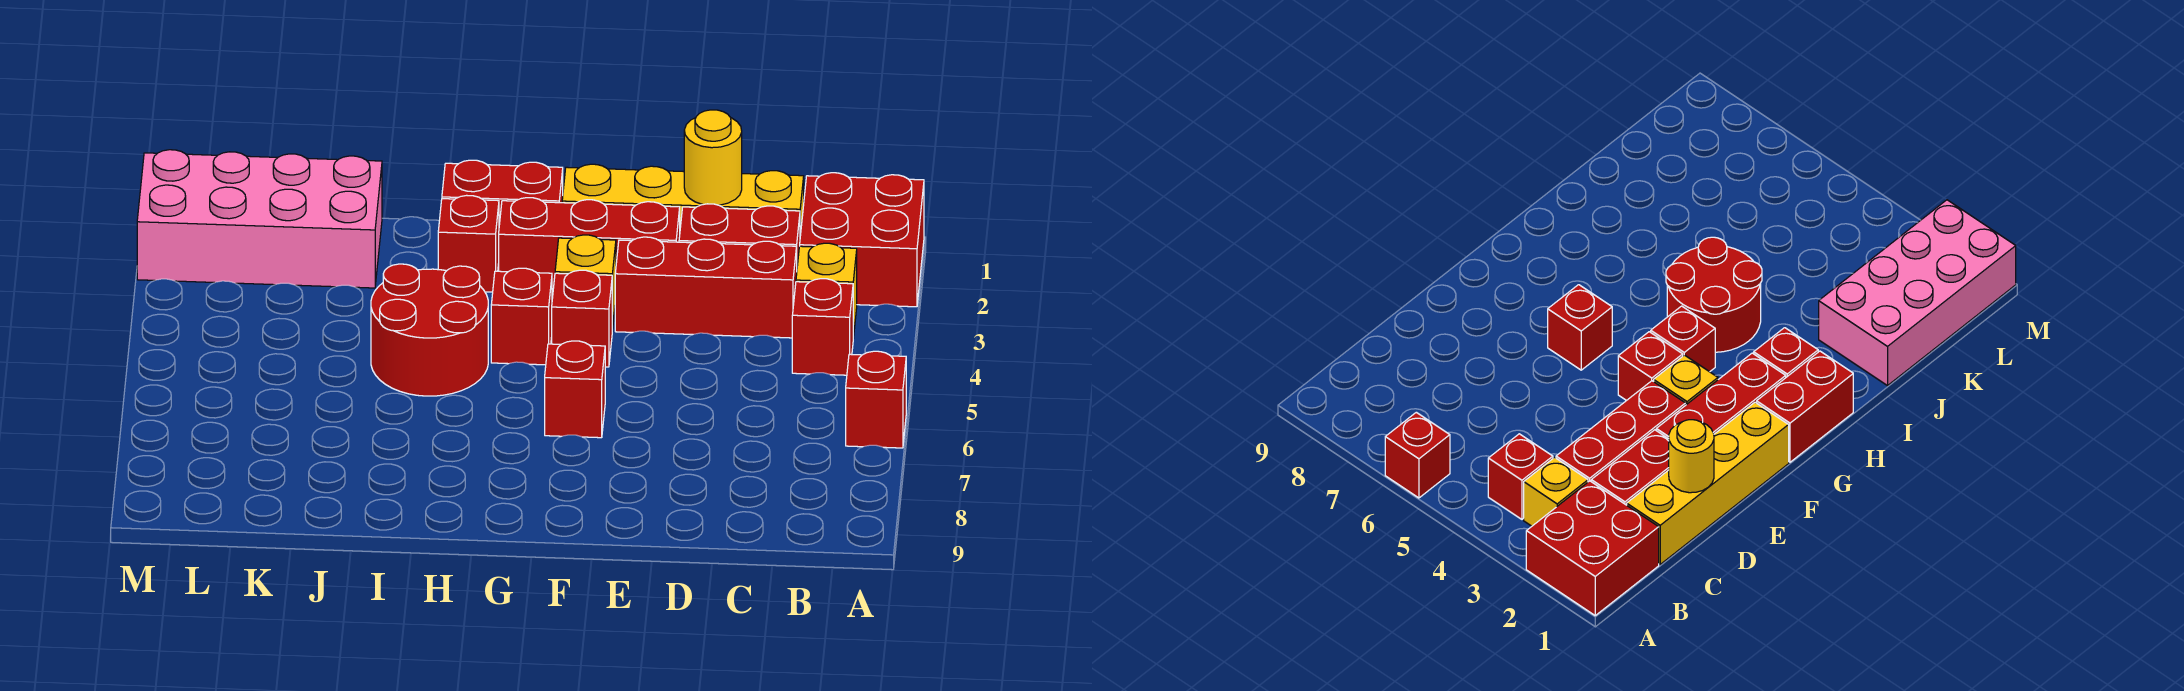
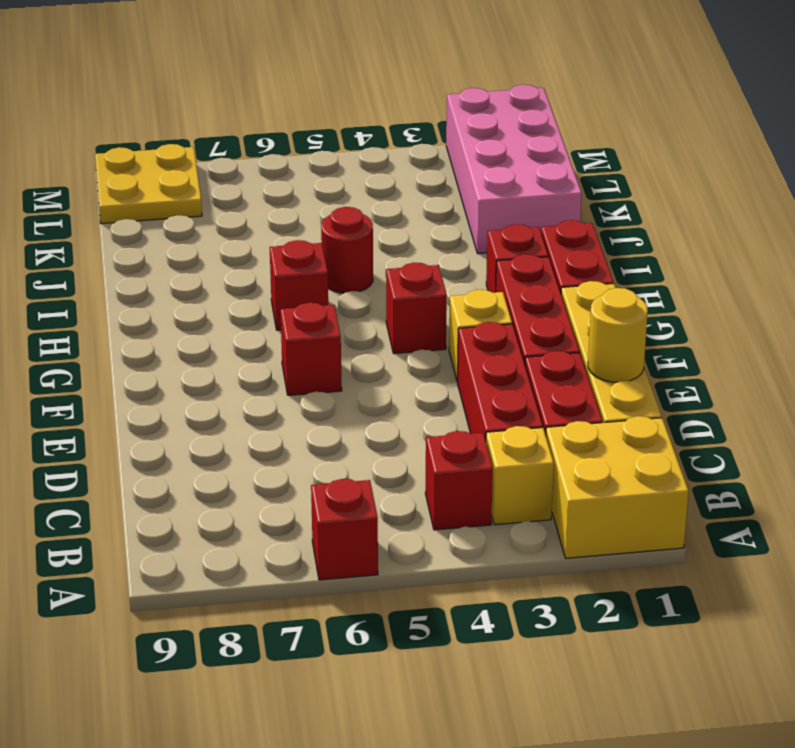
red brick A1:B2 level 1 -> yellow brick A1:B2 level 1
red brick F4 level 1 -> red brick H6 level 1
red round brick H4:I5 level 1 -> red round brick I5 level 1
none -> yellow plate L8:M9 level 1

